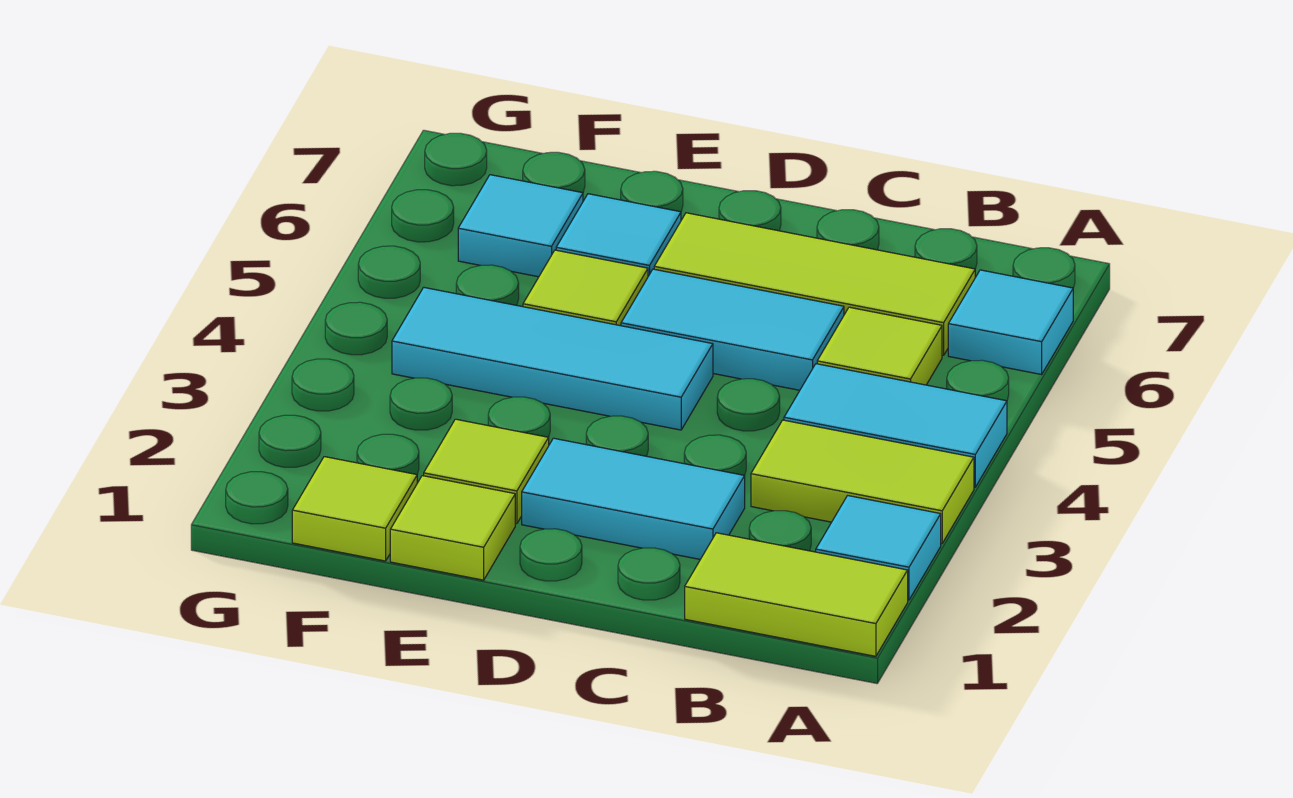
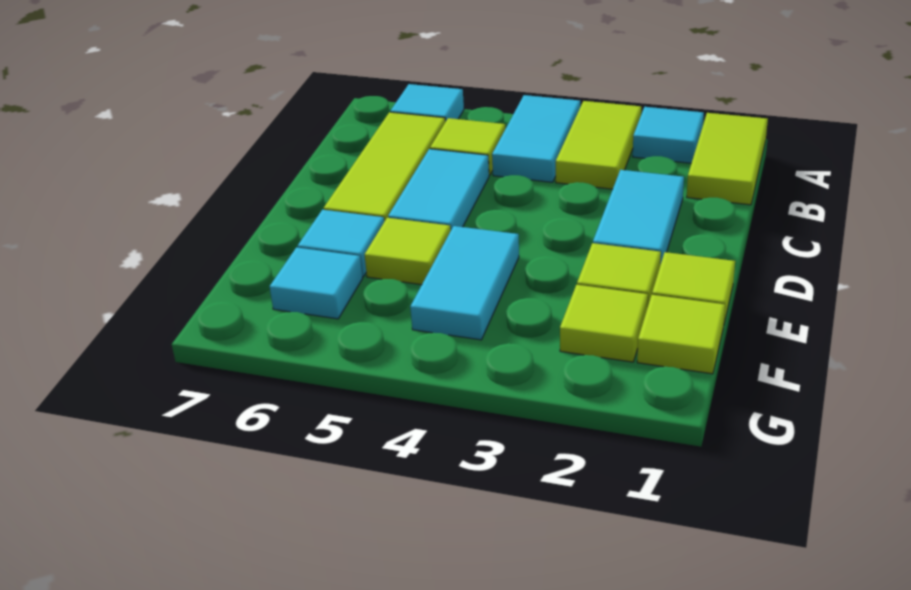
cyan tile D4:F4 level 1 -> cyan tile E4:F4 level 1
none -> lime tile F2 level 1

